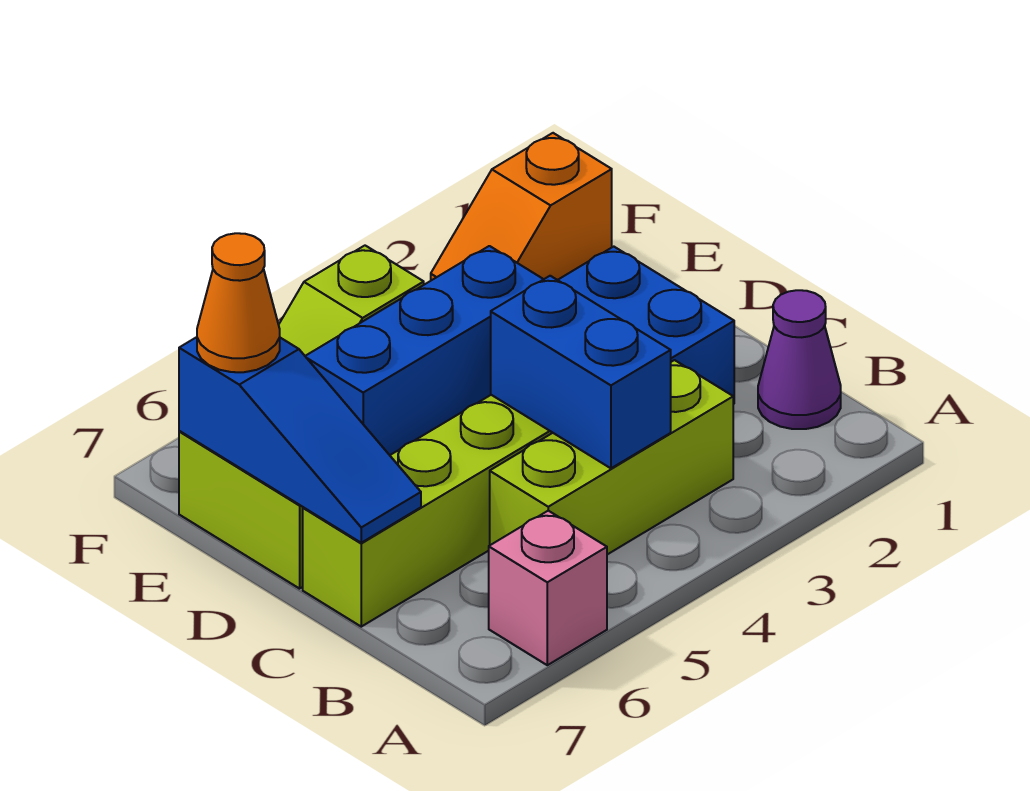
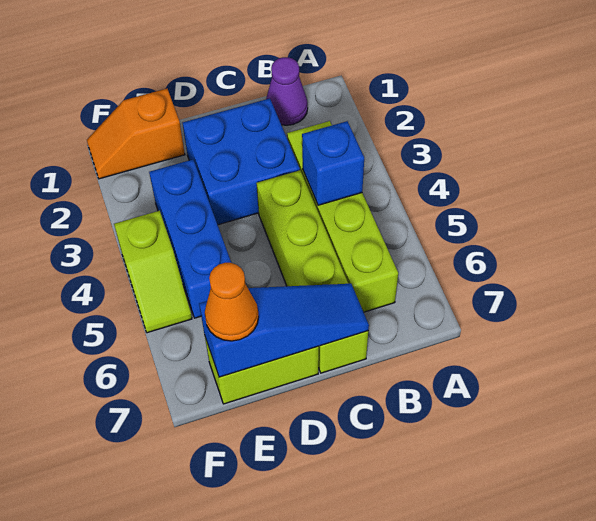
pink brick A6 level 1 -> none
lime brick B3:B5 level 1 -> lime brick B3:B6 level 1
blue brick B4:C4 level 2 -> blue brick B4 level 2
orange slope F1:F2 level 1 top 1 -> orange slope E1:F1 level 1 top E

